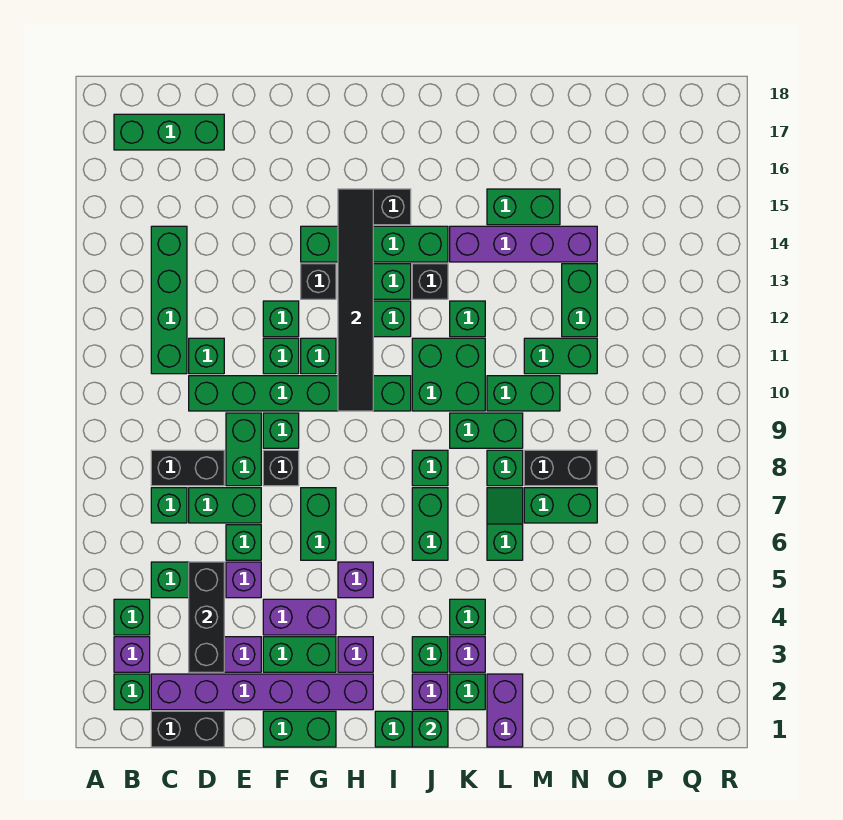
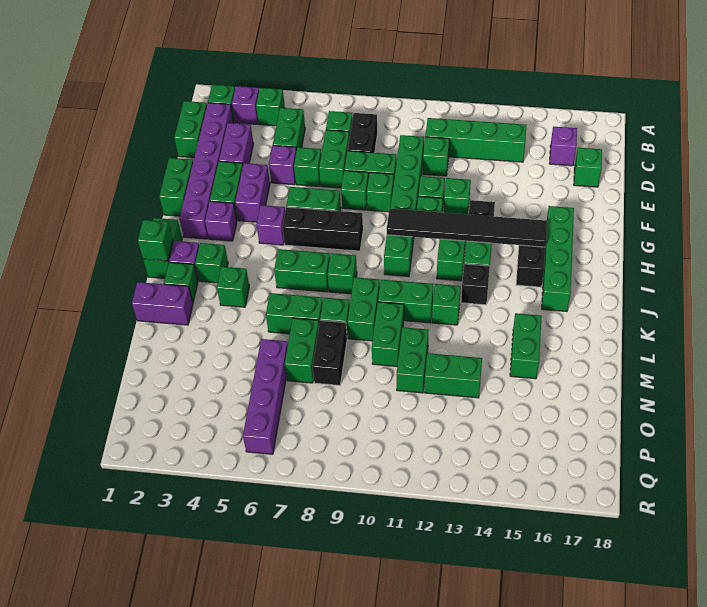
green brick B17:D17 level 1 -> green brick D17 level 1
black brick C1:D1 level 1 -> green brick C1:D1 level 1
black brick D3:D5 level 2 -> black brick H6:H8 level 1
black brick F8 level 1 -> green brick F8 level 1
green brick G14:J14 level 1 -> green brick G16:J16 level 1
green brick J10:K11 level 1 -> green brick K10:K11 level 1
purple brick K3 level 1 -> purple brick C16 level 1
purple brick K14:N14 level 1 -> purple brick N6:Q6 level 1
green slope L6:L7 level 1 top 6 -> green brick L6:L7 level 1

